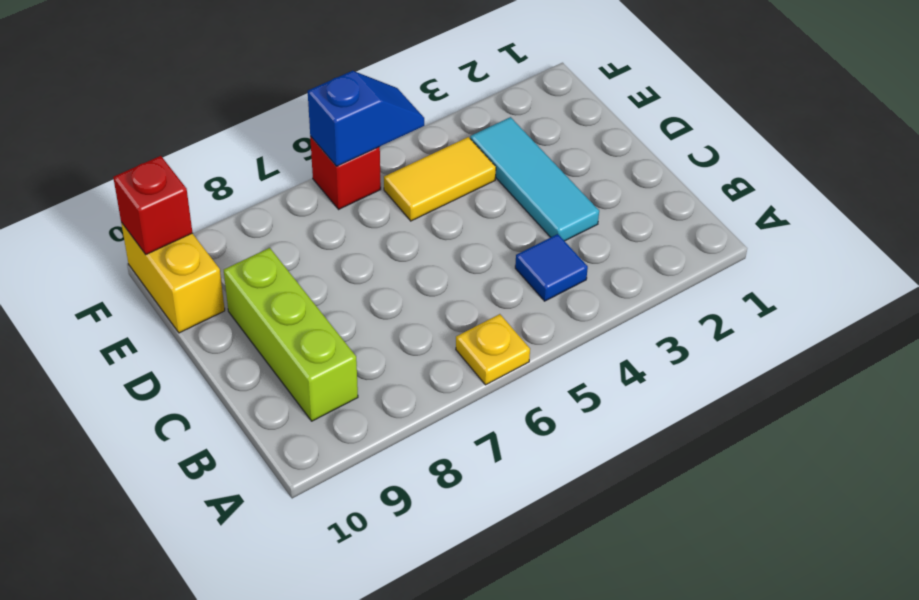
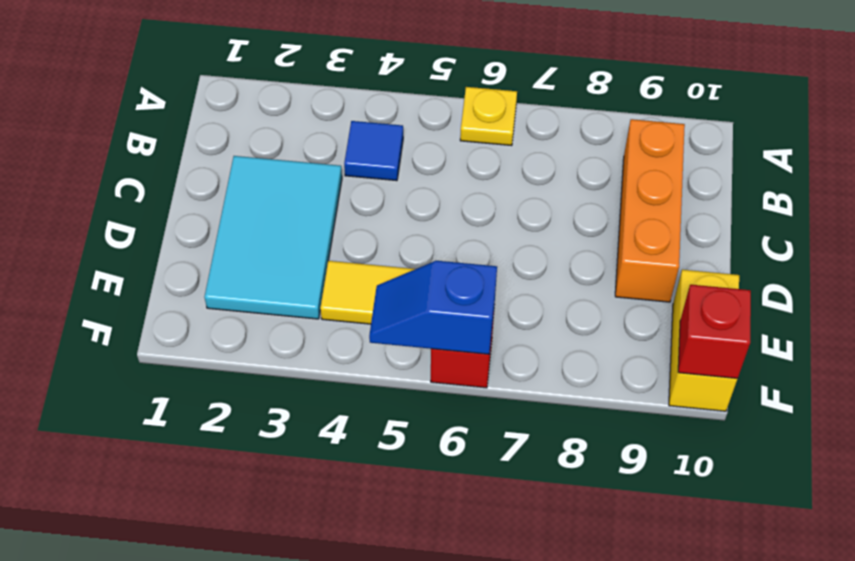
lime brick B9:D9 level 1 -> orange brick B9:D9 level 1
cyan tile C3:E3 level 1 -> cyan tile C2:E3 level 1

